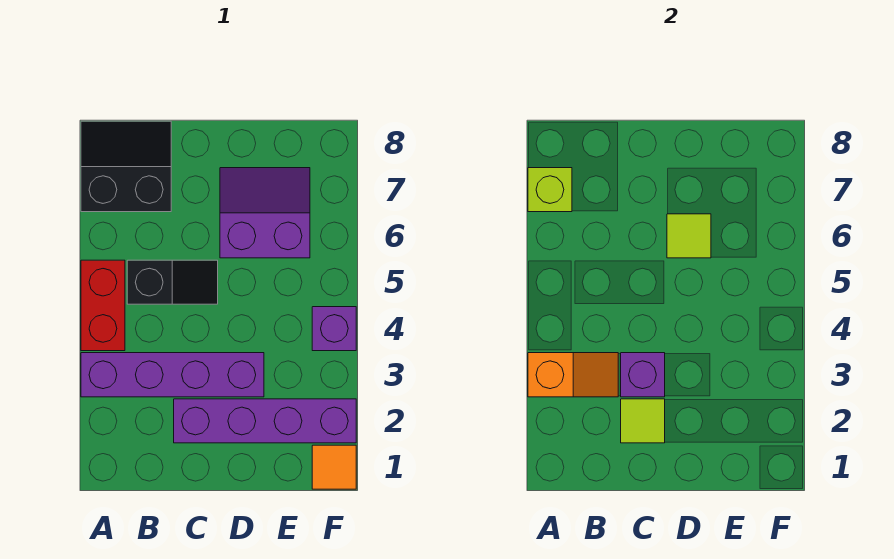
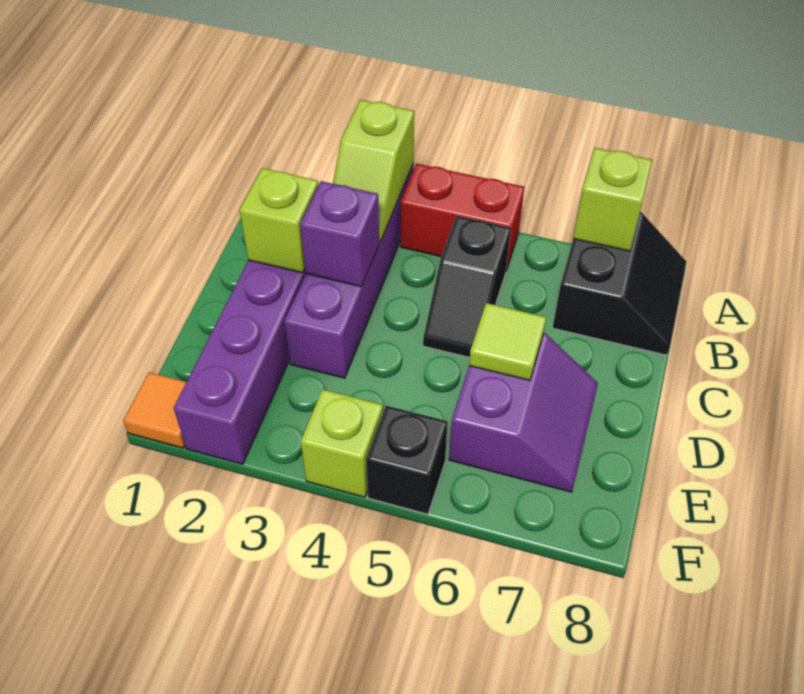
orange slope A3:B3 level 2 top A -> lime slope A3:B3 level 2 top A
lime tile C2 level 2 -> lime brick C2 level 2
purple brick F4 level 1 -> lime brick F4 level 1
none -> black brick F5 level 1

